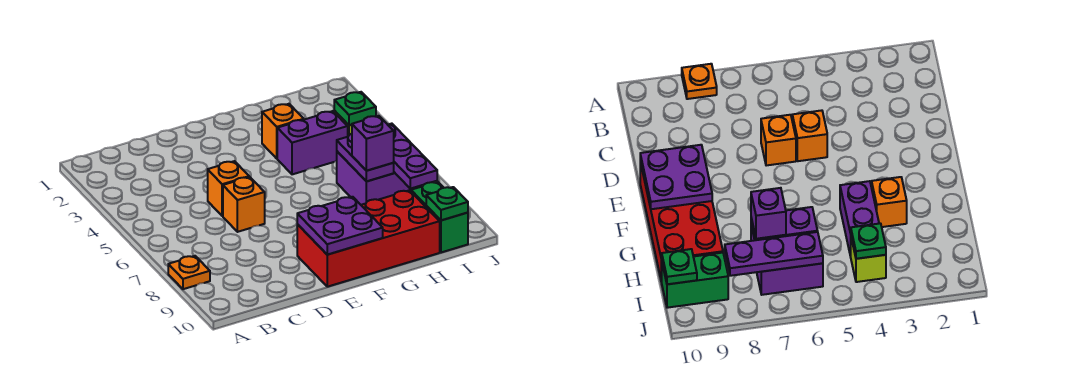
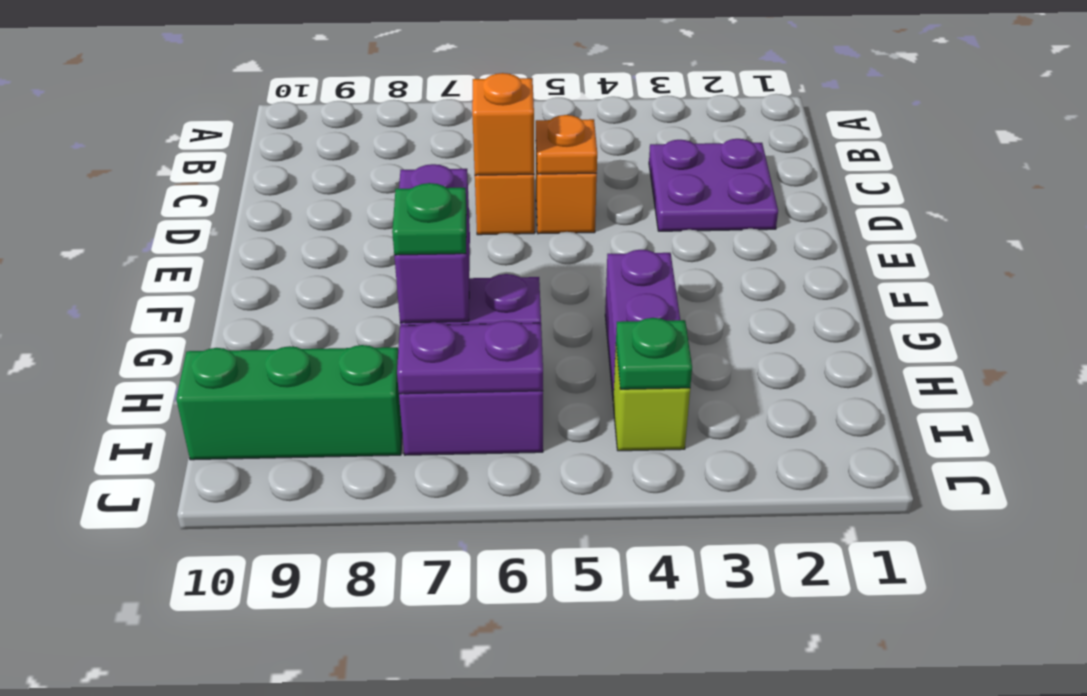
orange plate A8 level 1 -> orange plate D5 level 2
red brick E9:H10 level 1 -> none
purple plate E9:F10 level 2 -> purple plate C2:D3 level 1
orange brick G3 level 1 -> orange brick D6 level 2
purple brick H7 level 3 -> purple brick G7:H7 level 3
purple plate I6:I8 level 2 -> purple plate I6:I7 level 2
green brick I9:I10 level 1 -> green brick I8:I10 level 1
green plate I10 level 2 -> green plate H7 level 4

